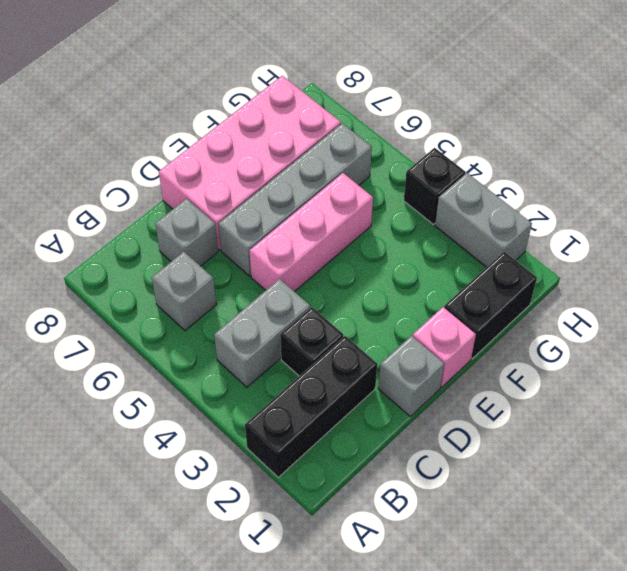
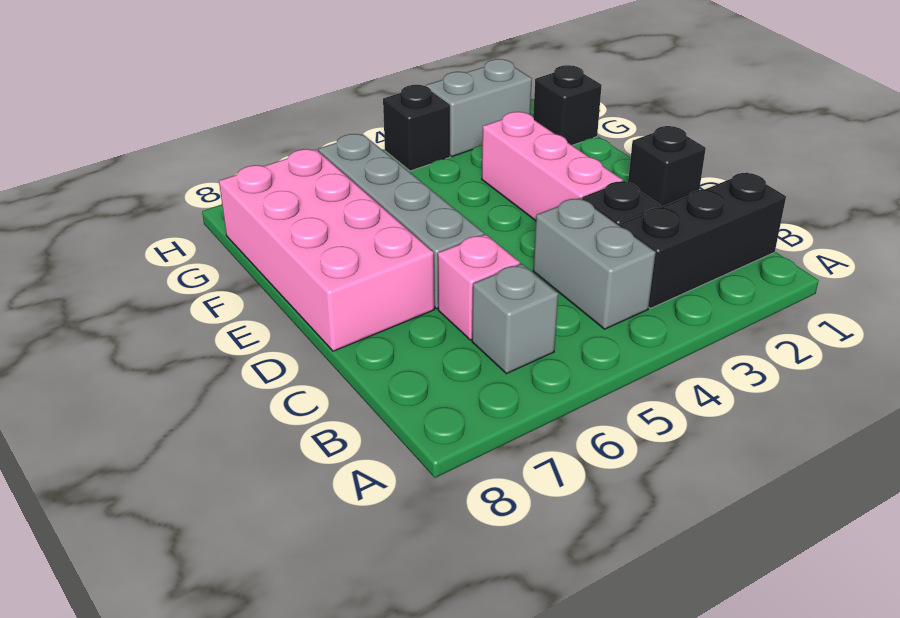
black brick A2:C2 level 1 -> black brick B1:B3 level 1
grey brick C7 level 1 -> none
grey brick D1 level 1 -> black brick D1 level 1
pink brick D5:F5 level 1 -> pink brick D3:F3 level 1
pink brick E1 level 1 -> pink brick C6 level 1
black brick F1:G1 level 1 -> black brick G1 level 1

